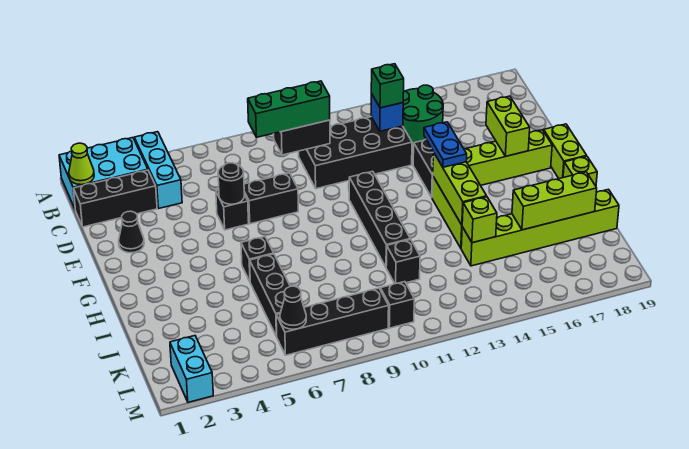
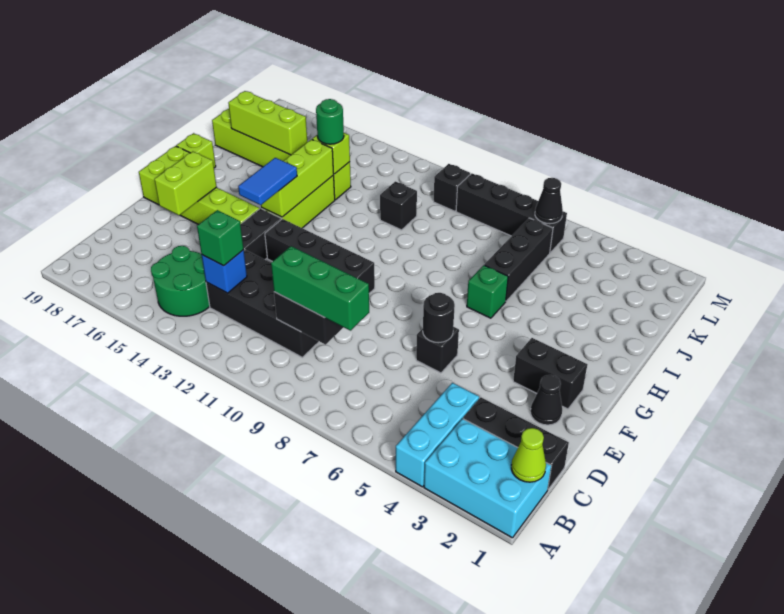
black brick E7:E8 level 1 -> black brick F2:F3 level 1
black brick F11:I11 level 1 -> black brick F10:F13 level 1
blue plate F14:G14 level 3 -> blue tile F14:G14 level 3
black brick H6 level 1 -> green brick H6 level 1
none -> green round brick J14 level 3
cyan brick L2:M2 level 1 -> none

